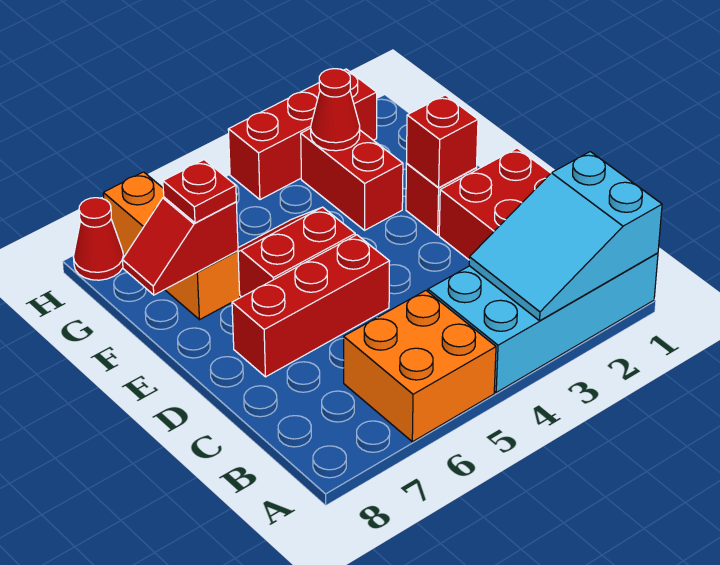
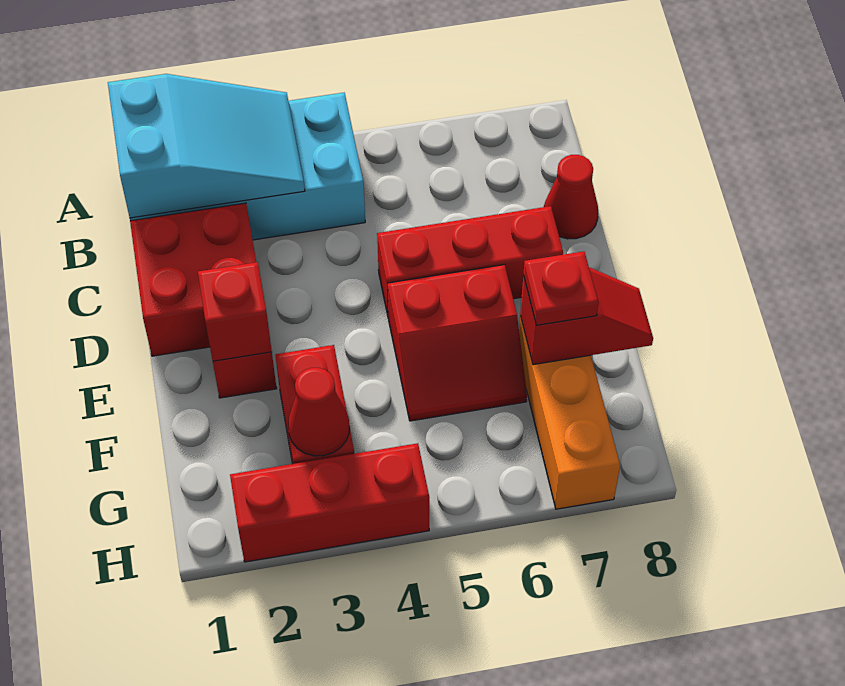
orange brick A5:B6 level 1 -> none
red cone H8 level 1 -> red cone C8 level 1

